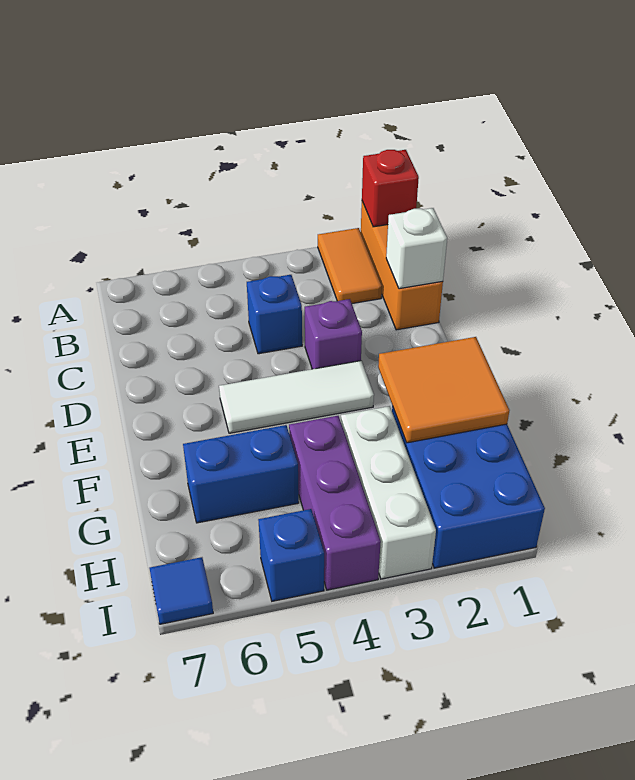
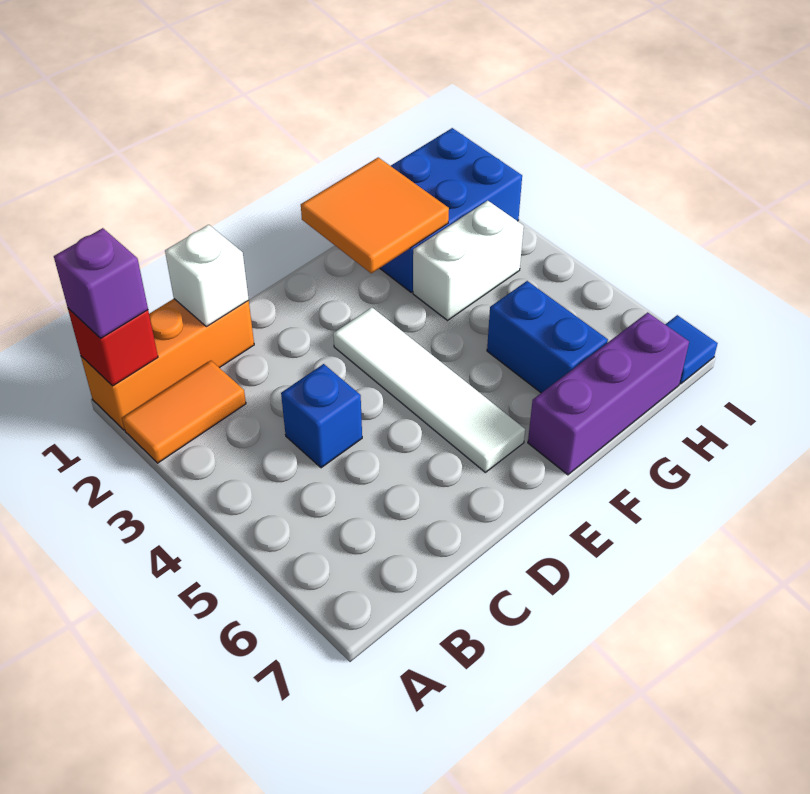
purple brick D3 level 1 -> purple brick A1 level 3
white tile E3:E5 level 1 -> white tile E3:E6 level 1
white brick G3:I3 level 1 -> white brick G3:H3 level 1
purple brick G4:I4 level 1 -> purple brick F7:H7 level 1
blue brick I5 level 1 -> none

